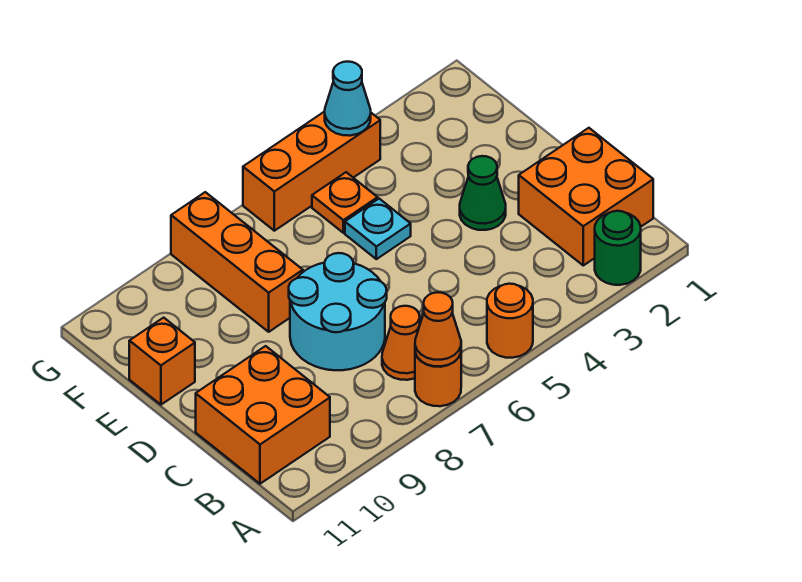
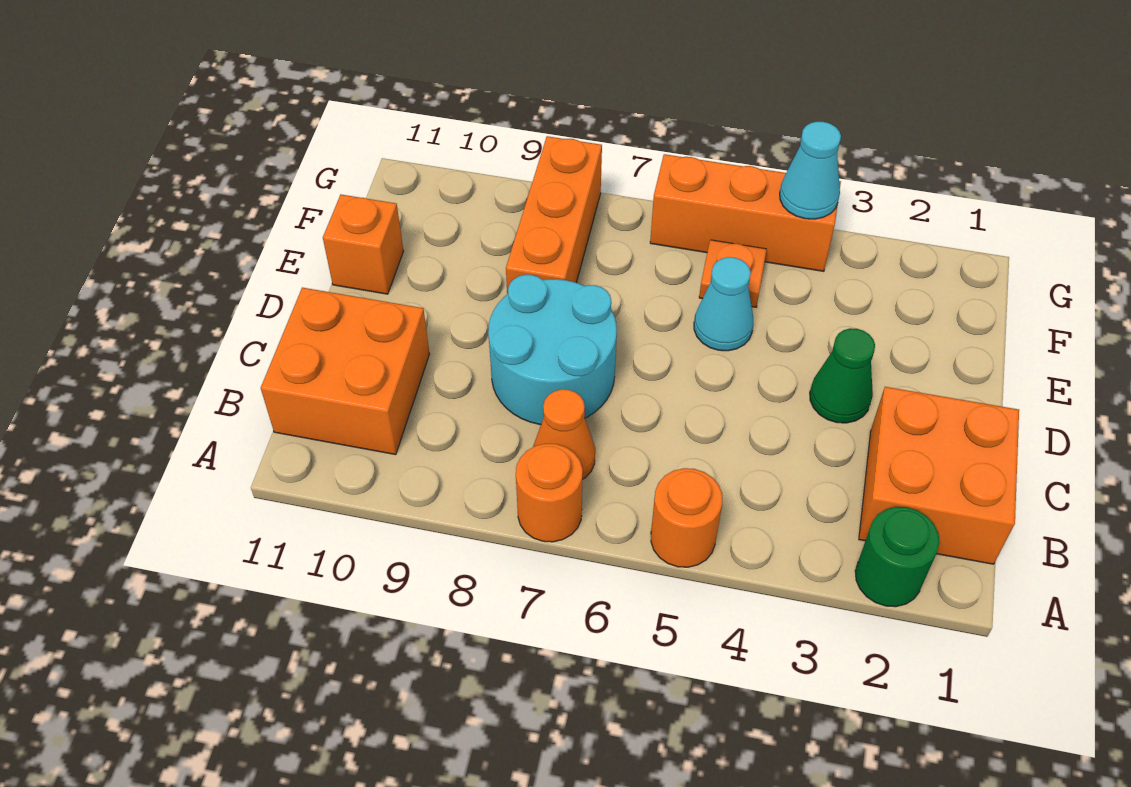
orange cone A7 level 2 -> none
cyan plate E5 level 1 -> cyan cone E5 level 1

